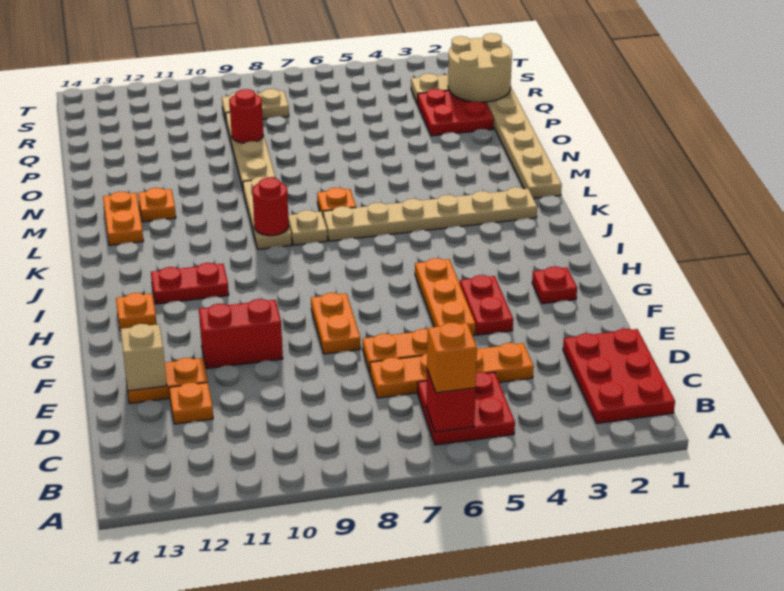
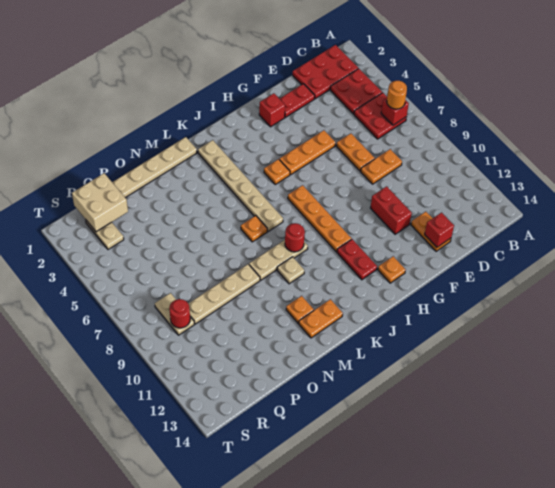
orange brick B6 level 3 -> orange round brick B6 level 3
orange plate D4:D7 level 1 -> orange plate I7:I10 level 1
orange plate D12 level 1 -> orange plate I5 level 1
tan brick E13 level 2 -> red brick E13 level 2
red plate F4:G4 level 1 -> red plate E2:F2 level 1
orange plate F8:G8 level 1 -> orange plate D8:E8 level 1
red plate G2 level 1 -> red brick G2 level 1
tan plate K8 level 1 -> tan plate L10 level 1
red plate P2:Q3 level 1 -> red plate B3:C4 level 1
red round brick P9 level 2 -> red round brick R9 level 2
tan round brick Q1:R2 level 2 -> tan brick Q1:R2 level 2

